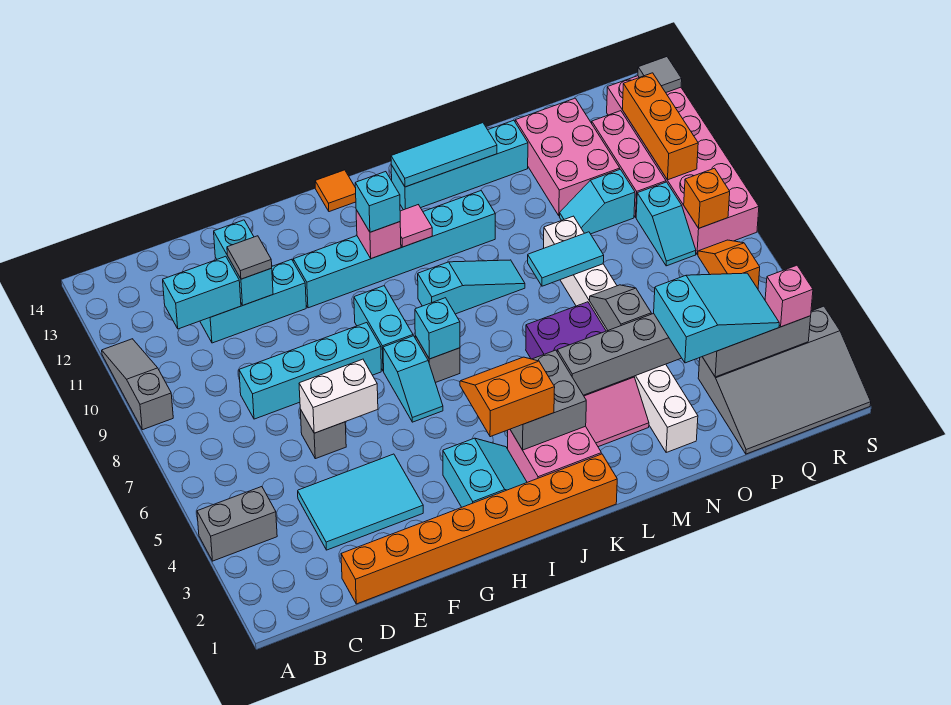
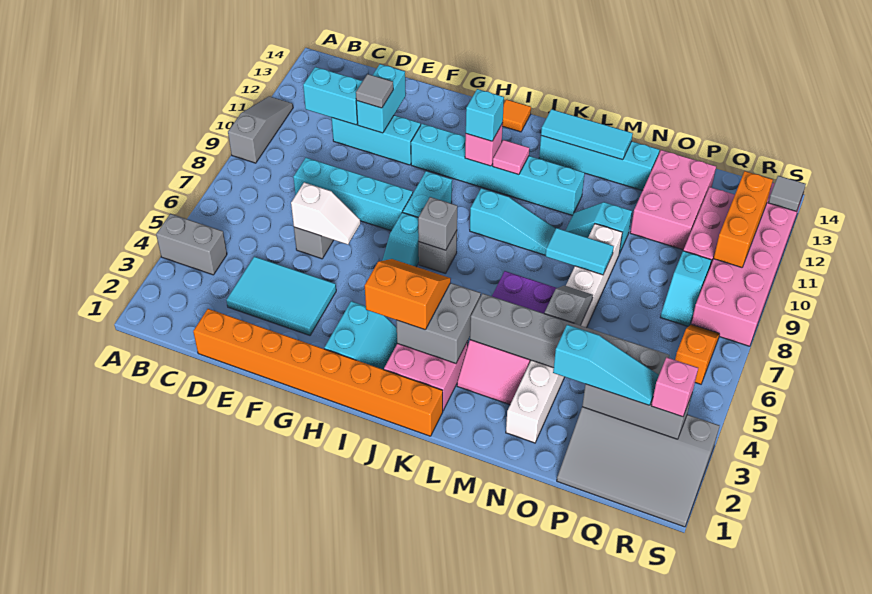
white brick E6:F6 level 2 -> white slope E6:F6 level 2 top E
cyan brick I7 level 2 -> grey brick I7 level 2
cyan slope O3:Q4 level 3 top O -> cyan slope O3:Q3 level 3 top O
cyan slope O10:P10 level 1 top P -> cyan slope M10:N10 level 1 top N
orange brick R8 level 2 -> none

